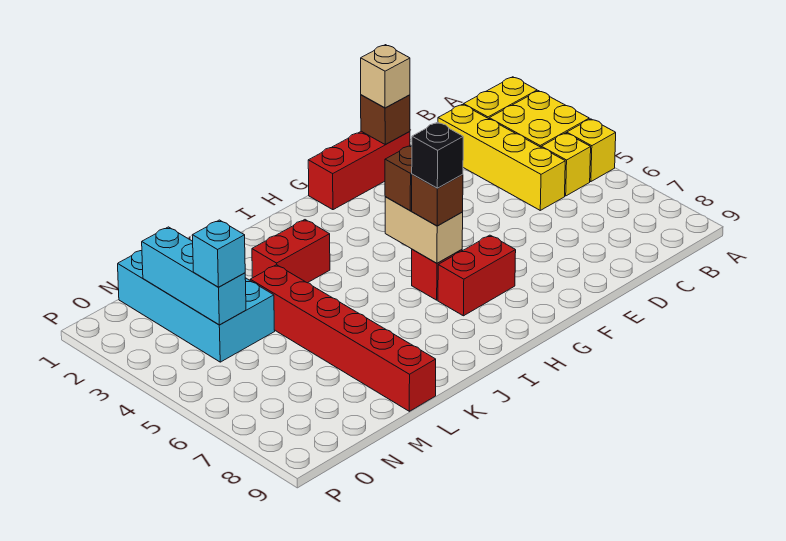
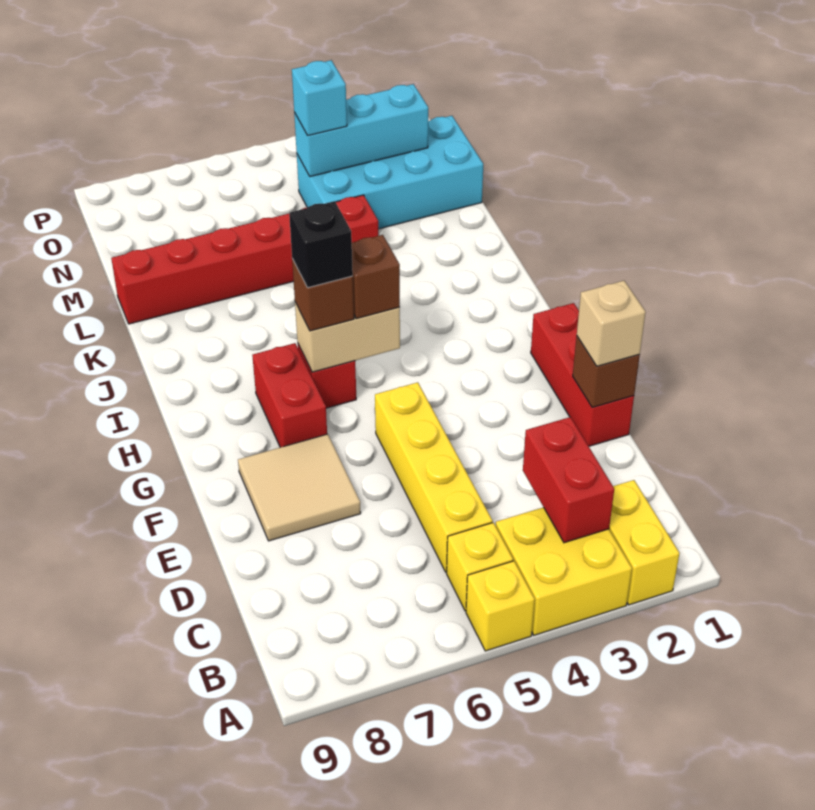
yellow brick C2:C5 level 1 -> yellow brick C5:F5 level 1
none -> tan tile E7:F8 level 1
red brick J3:K3 level 1 -> red brick B3:C3 level 2

